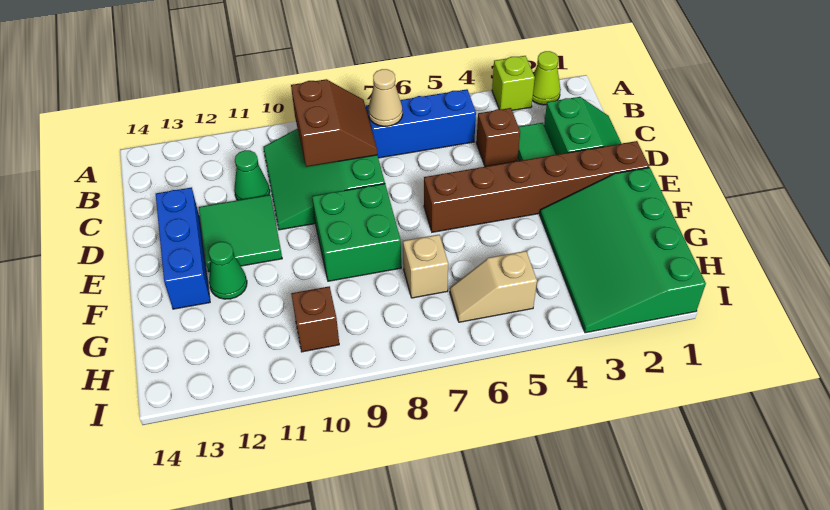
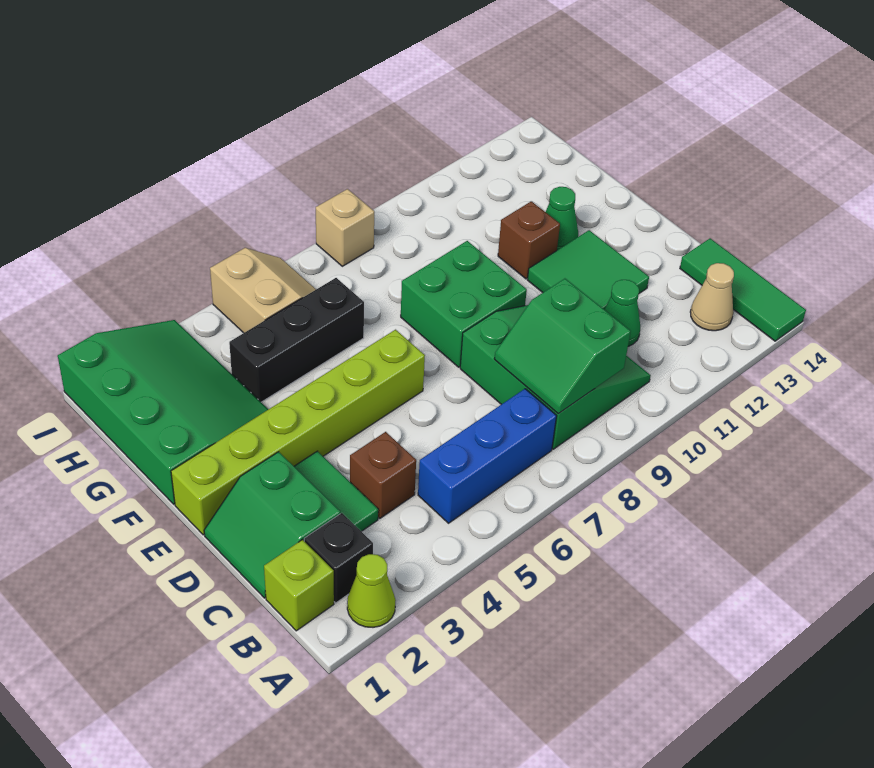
lime brick A3 level 1 -> lime brick B1 level 1
none -> green tile A14:C14 level 1
none -> black brick B2 level 1
tan cone B7 level 2 -> tan cone B13 level 1
brown slope B8:C9 level 2 top 9 -> green slope B8:C9 level 2 top 9
blue brick D13:F13 level 1 -> none
brown brick E1:E6 level 1 -> lime brick E1:E6 level 1
none -> black brick G4:G6 level 1
tan brick G7 level 1 -> tan brick I8 level 1
tan slope H5:H6 level 1 top 5 -> tan slope H5:I6 level 1 top 5
brown brick H10 level 1 -> brown brick F11 level 1

